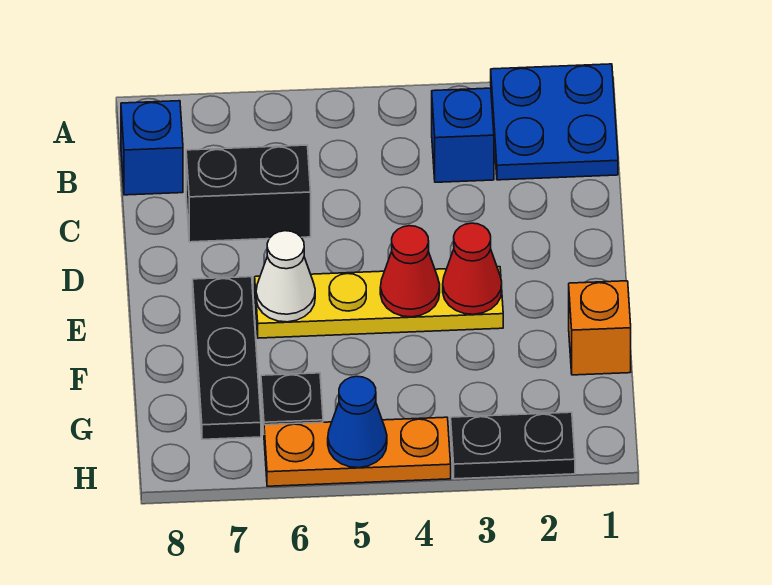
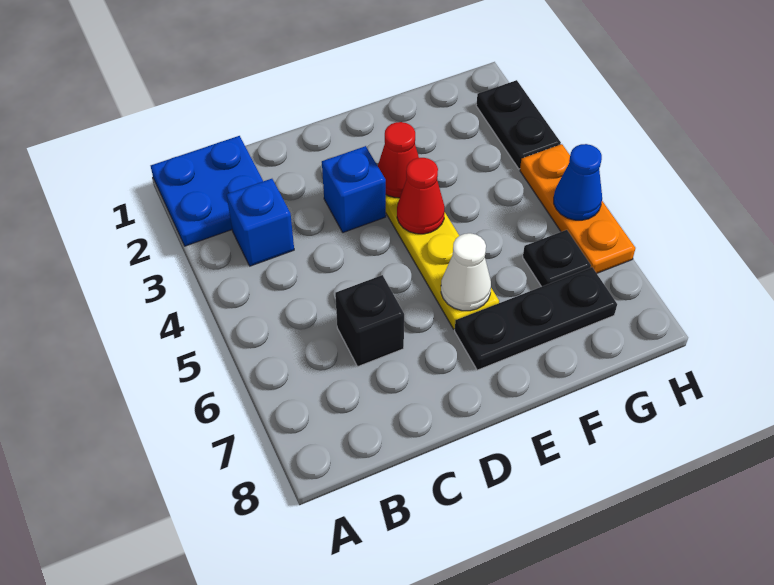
blue brick B8 level 1 -> blue brick D3 level 1
black brick C6:C7 level 1 -> black brick C6 level 1
orange brick F1 level 1 -> none

